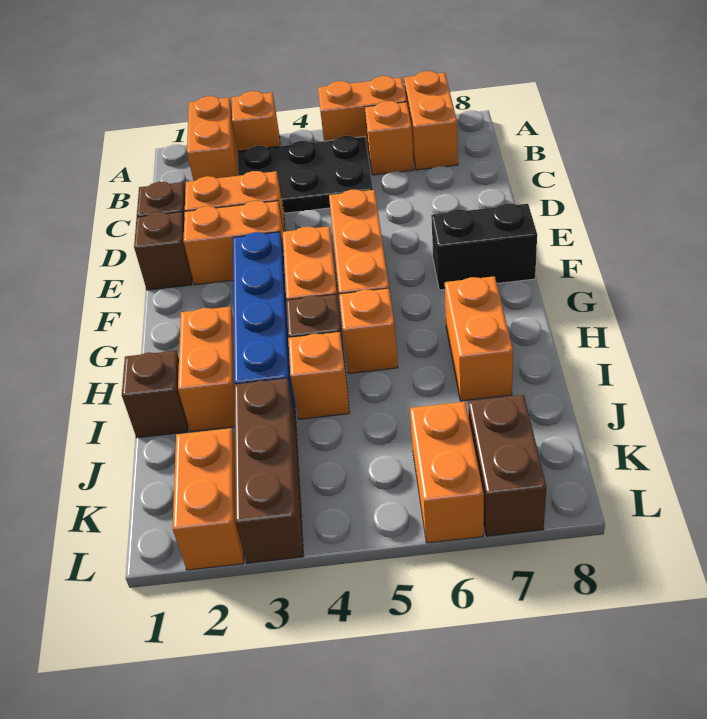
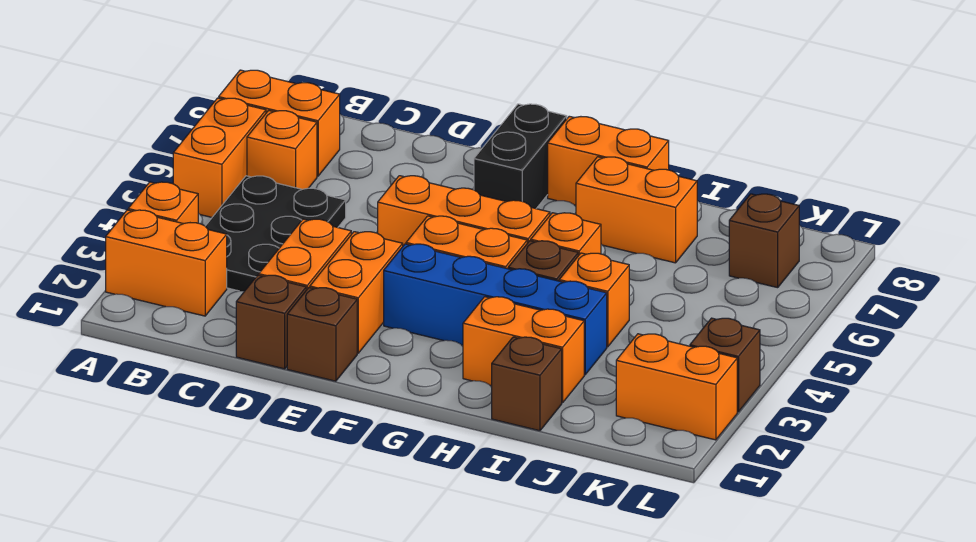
brown brick J3:L3 level 1 -> brown brick L3 level 1
orange brick K6:L6 level 1 -> orange brick G8:H8 level 1
brown brick K7:L7 level 1 -> brown brick K7 level 1

